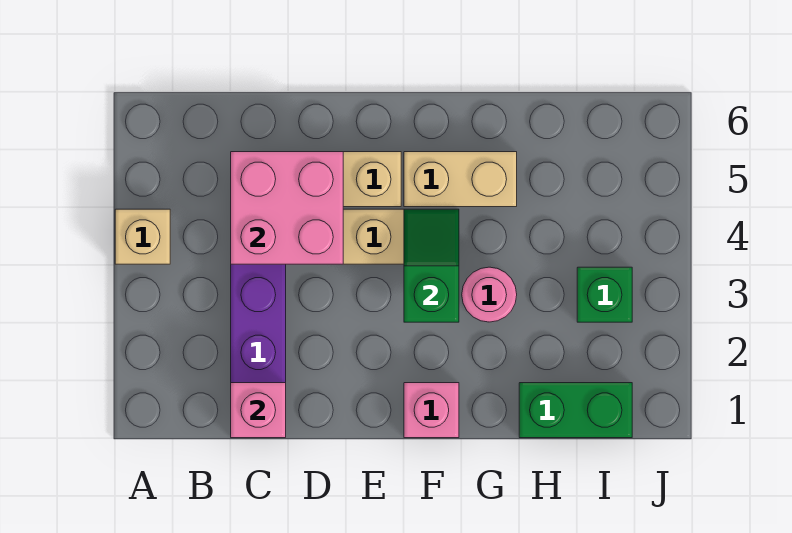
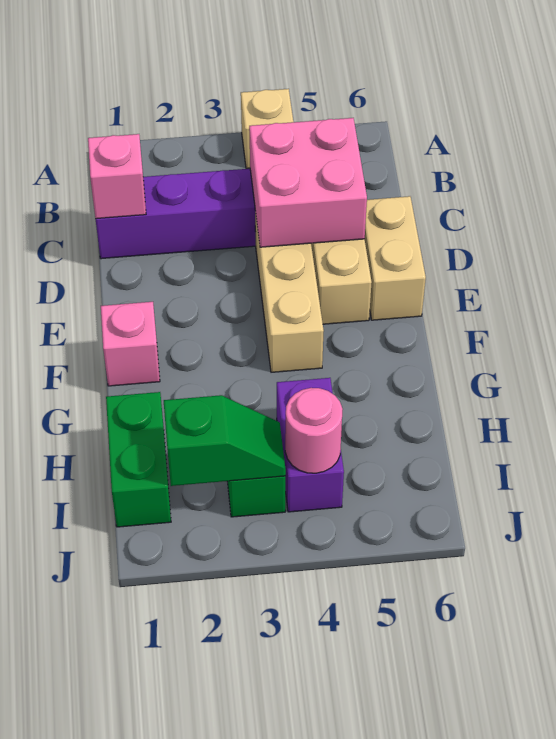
green slope F3:F4 level 2 top 3 -> green slope I2:I3 level 2 top 2
tan brick F5:G5 level 1 -> tan brick D6:E6 level 1
pink round brick G3 level 1 -> pink round brick I4 level 2
none -> purple brick H4:I4 level 1

